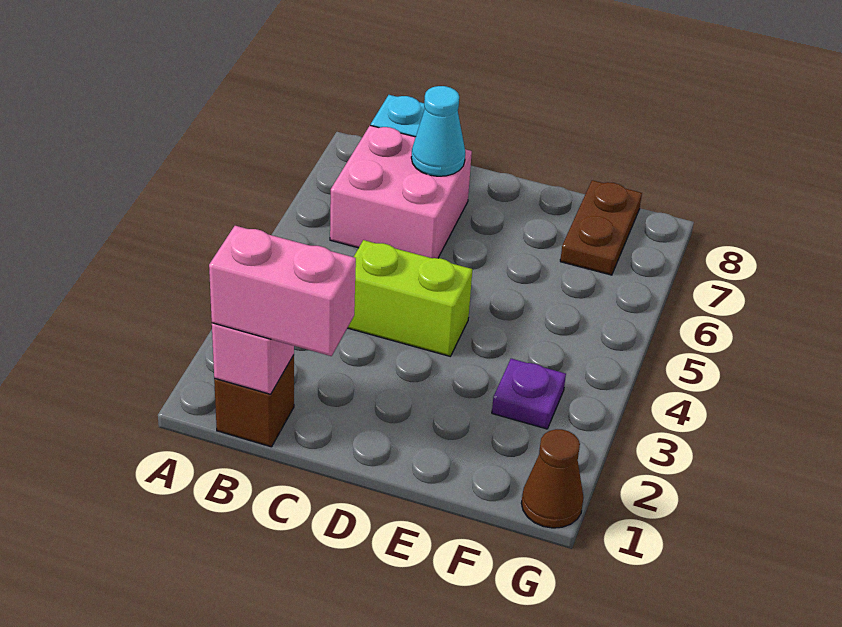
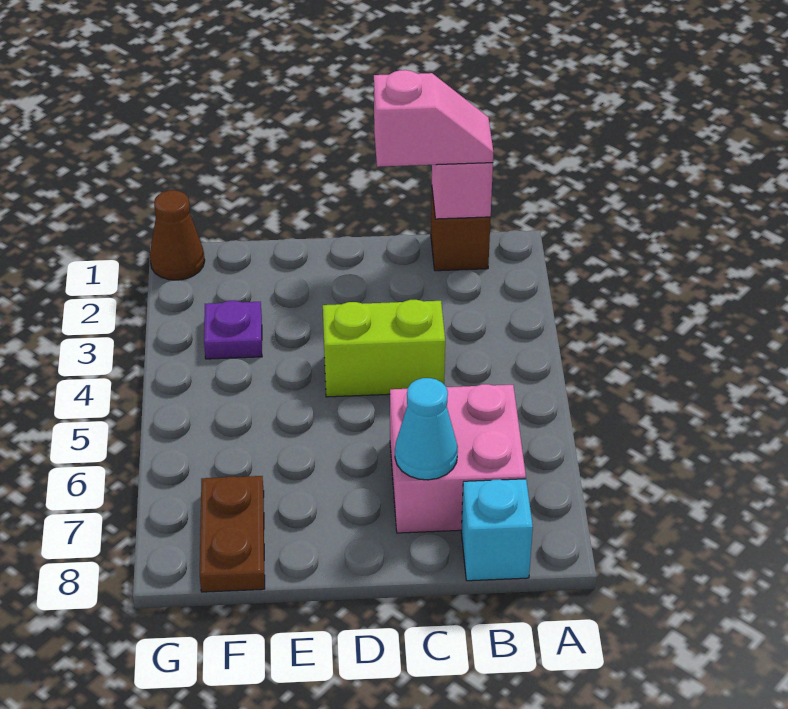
pink brick B1:C1 level 3 -> pink slope B1:C1 level 3 top C

